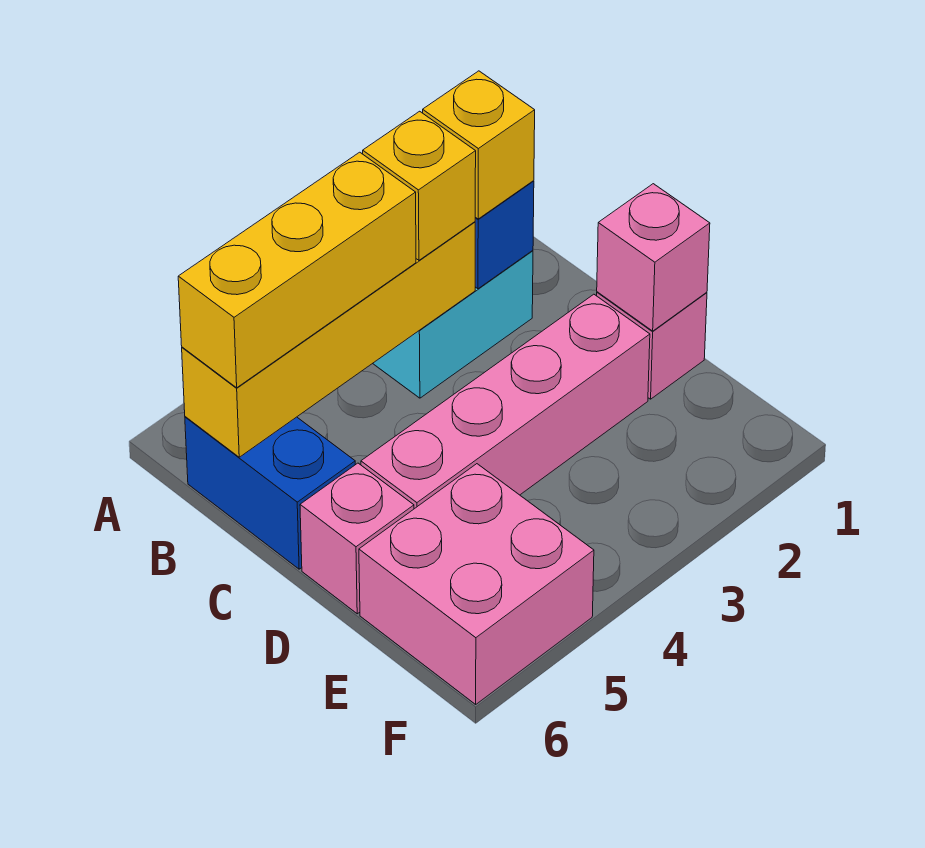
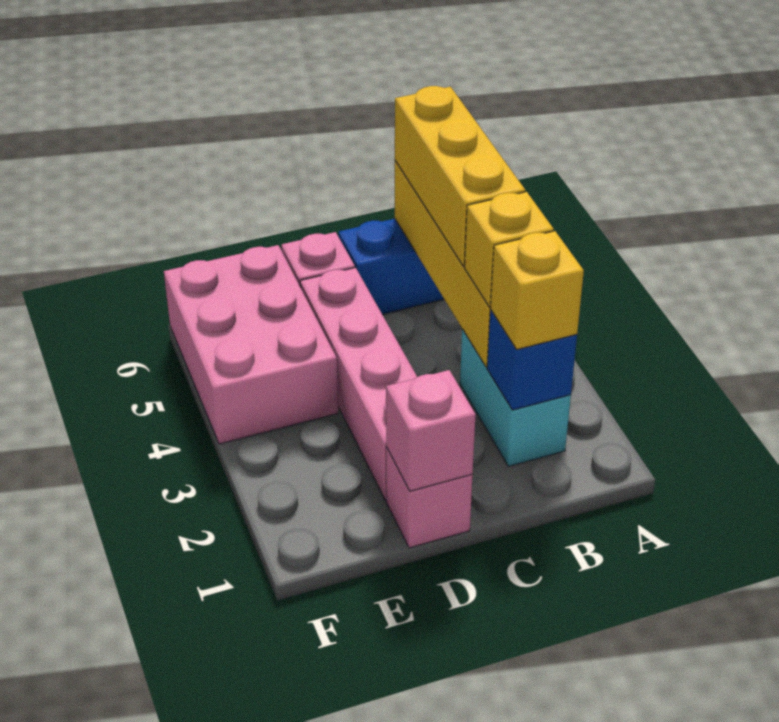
pink brick E5:F6 level 1 -> pink brick E4:F6 level 1

